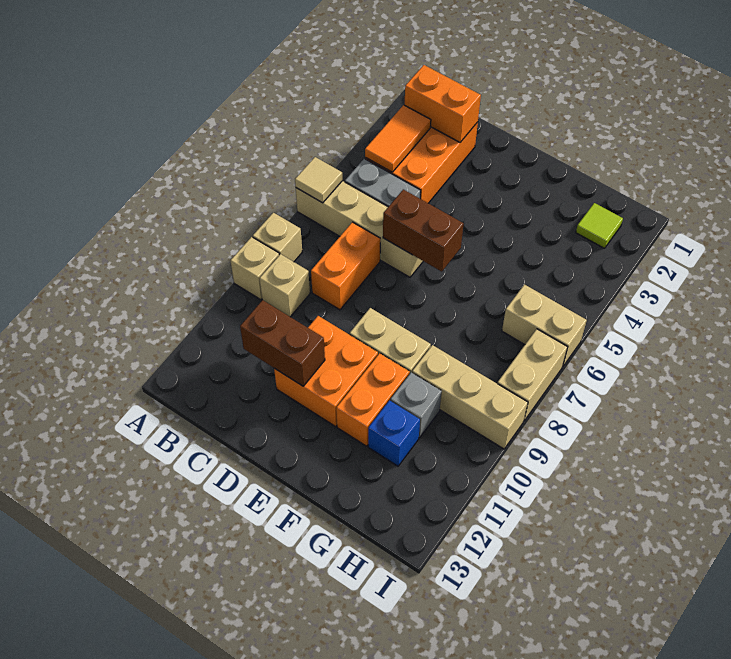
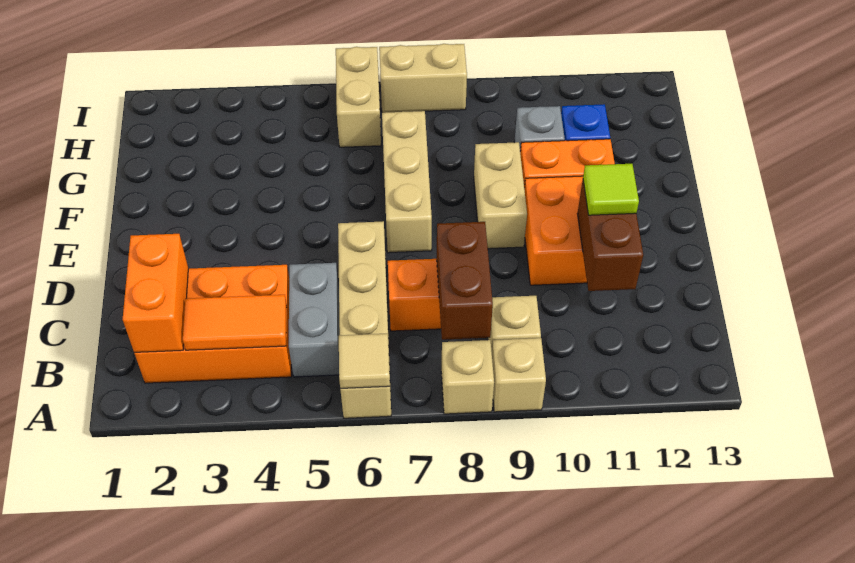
brown brick D6:E6 level 2 -> brown brick B8:C8 level 2
tan brick G9:I9 level 1 -> tan brick E7:G7 level 1
lime tile H2 level 1 -> lime tile D11 level 3

